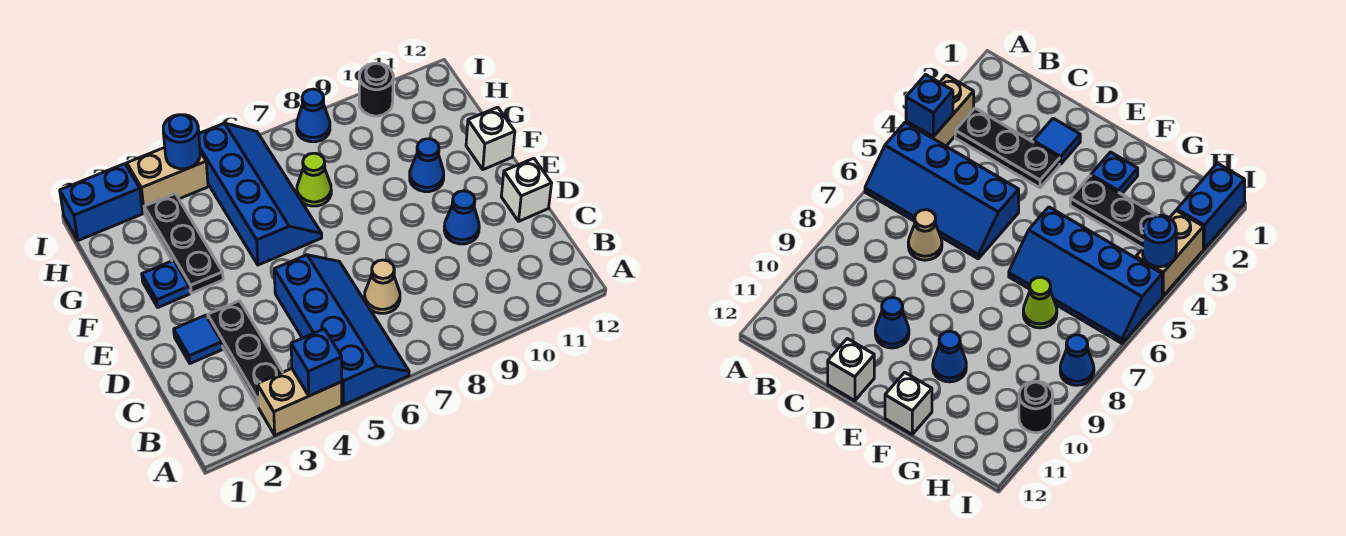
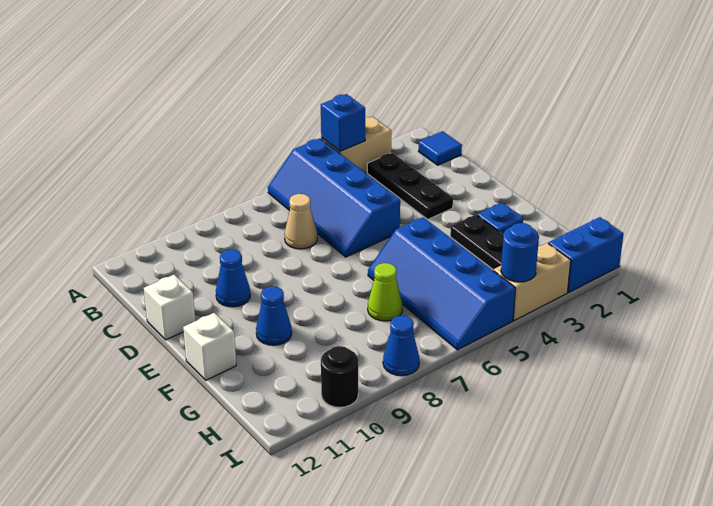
blue tile D2 level 1 -> blue tile B1 level 1

